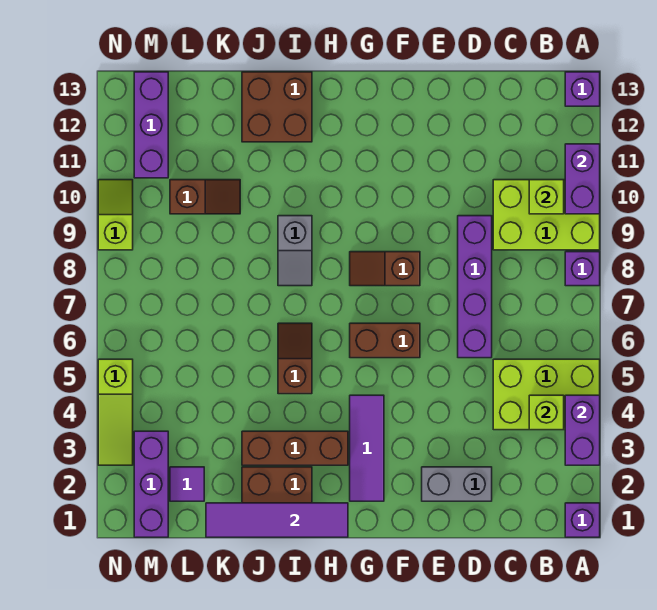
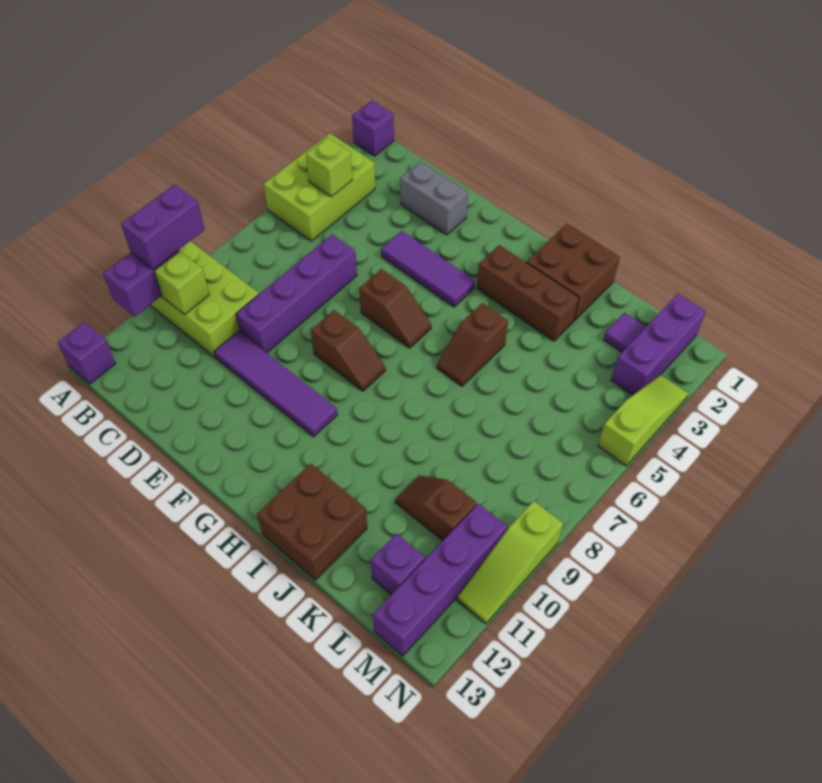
purple brick A3:A4 level 2 -> purple brick A9:A10 level 3
lime brick A4:C5 level 1 -> lime brick A3:B5 level 1
purple brick A8 level 1 -> purple brick L12 level 1
brown brick F6:G6 level 1 -> brown slope F6:G6 level 1 top F
purple tile G2:G4 level 1 -> purple tile E4:G4 level 1
purple tile H1:K1 level 2 -> purple tile D10:G10 level 1
grey slope I8:I9 level 1 top 9 -> none
purple brick M11:M13 level 1 -> purple brick M10:M13 level 1
lime slope N9:N10 level 1 top 9 -> lime slope N9:N11 level 1 top 9

